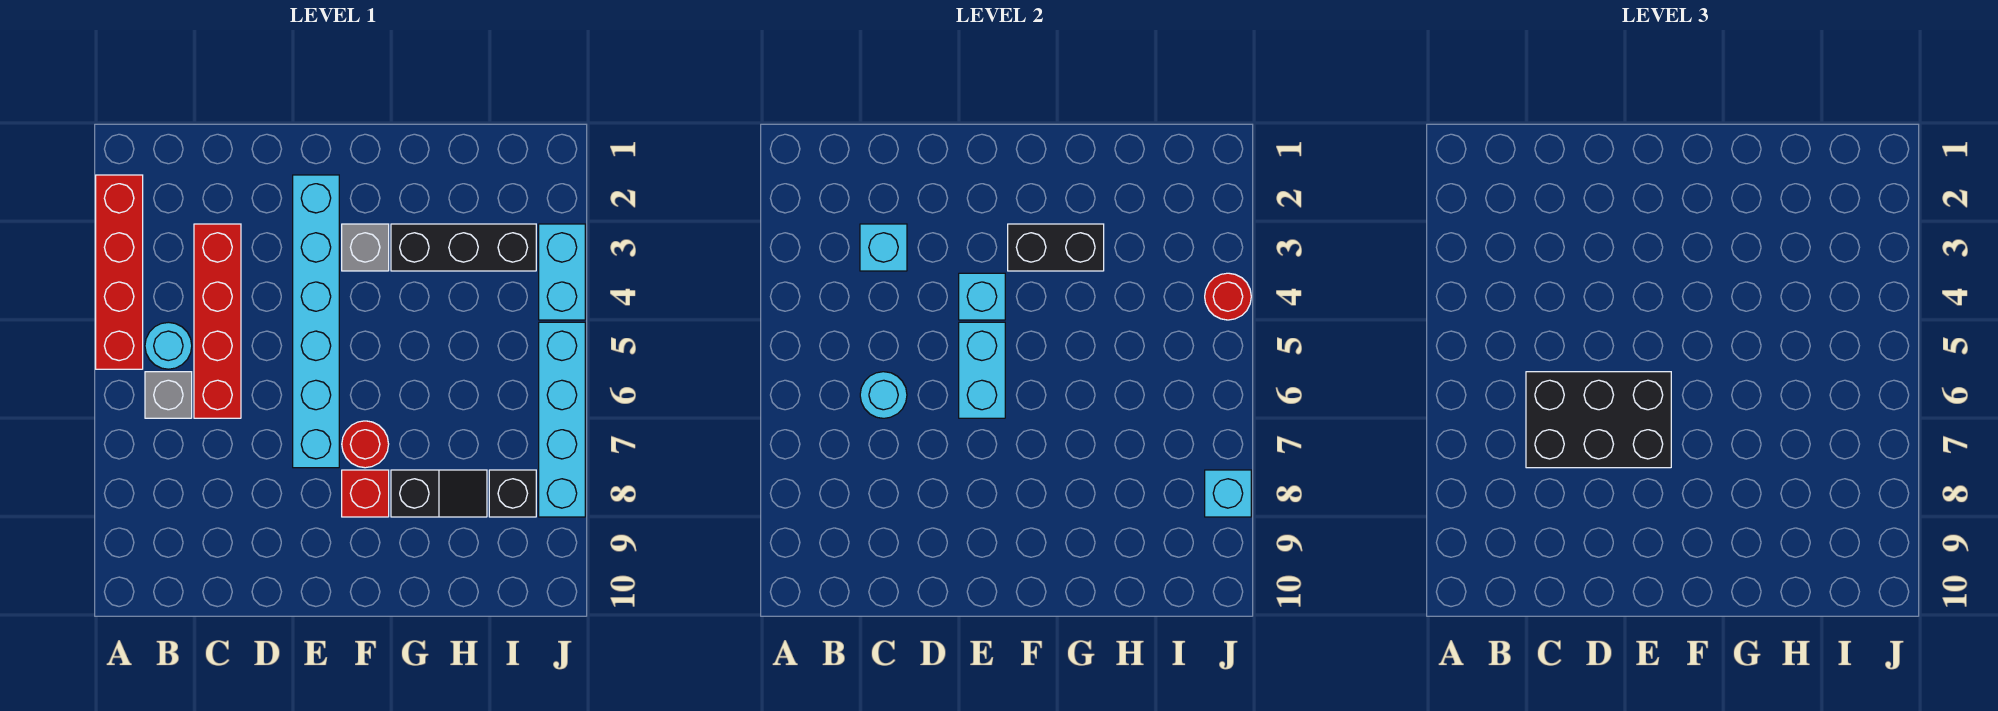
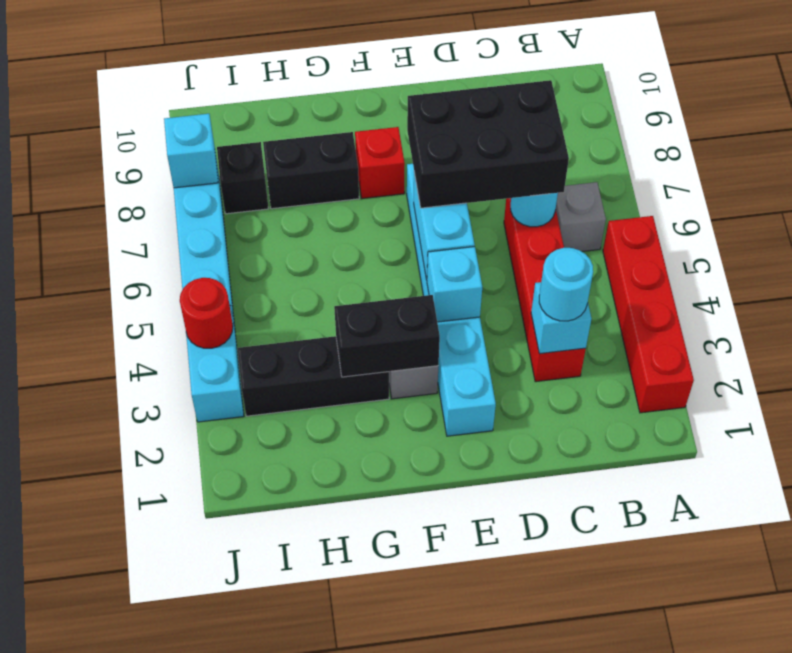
cyan round brick B5 level 1 -> cyan round brick C3 level 3
red round brick F7 level 1 -> none
black slope G8:H8 level 1 top G -> black brick G8:H8 level 1

